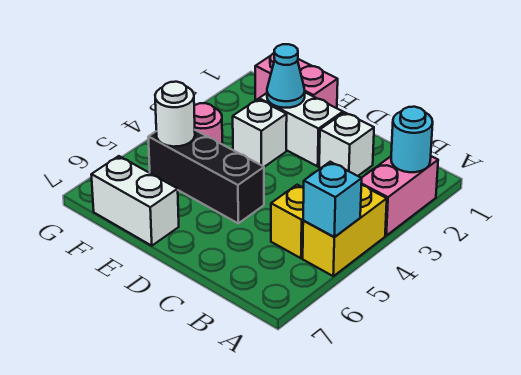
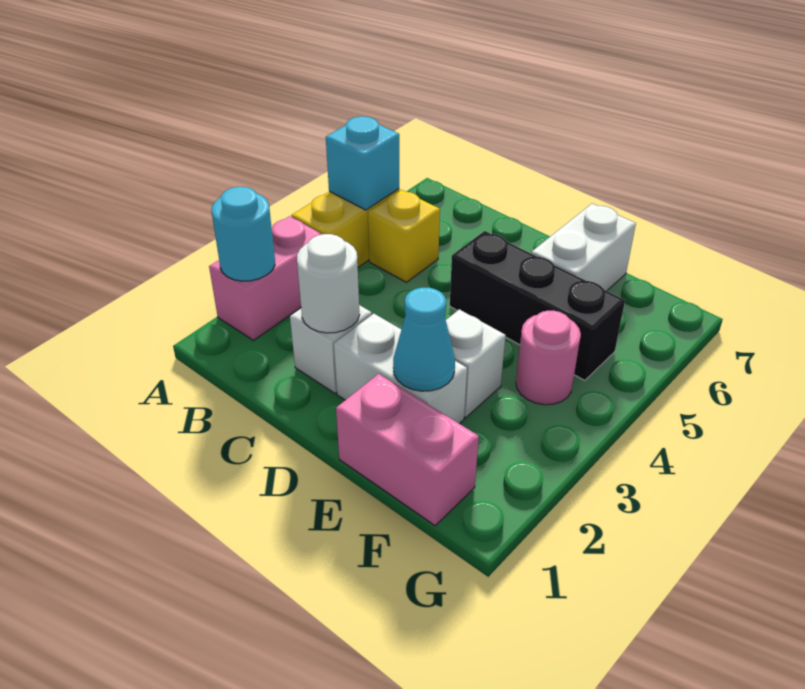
white brick E7:F7 level 1 -> white brick E6:E7 level 1
white round brick F5 level 2 -> white round brick C2 level 2

